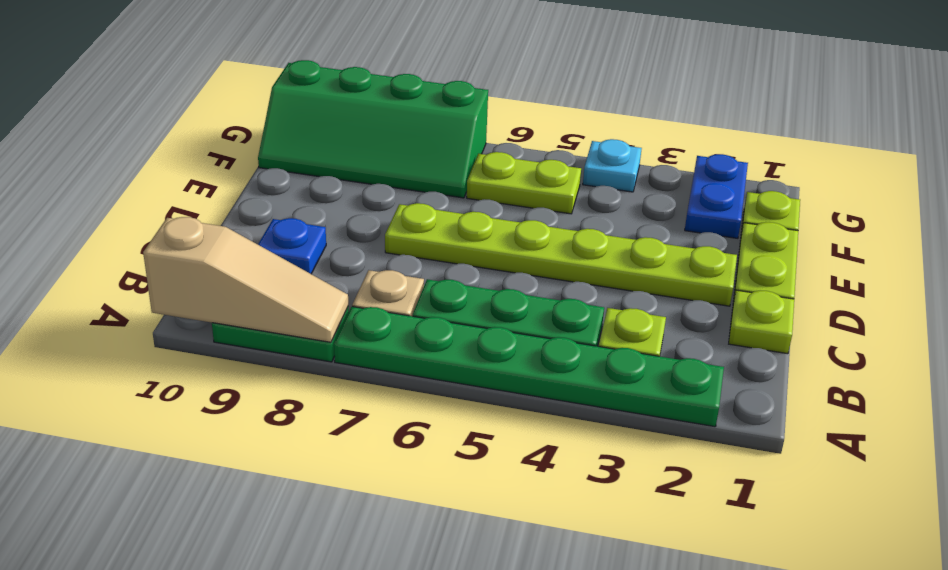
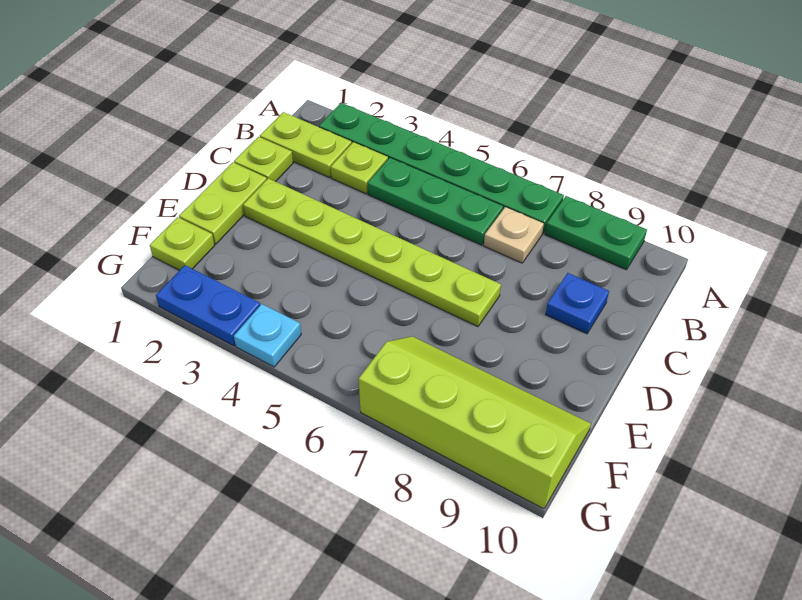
tan slope A8:A10 level 2 top 10 -> none
blue plate F2:G2 level 1 -> blue plate G2:G3 level 1
lime plate F5:F6 level 1 -> lime plate B1:B2 level 1
green slope F7:G10 level 1 top G -> lime slope F7:G10 level 1 top G

